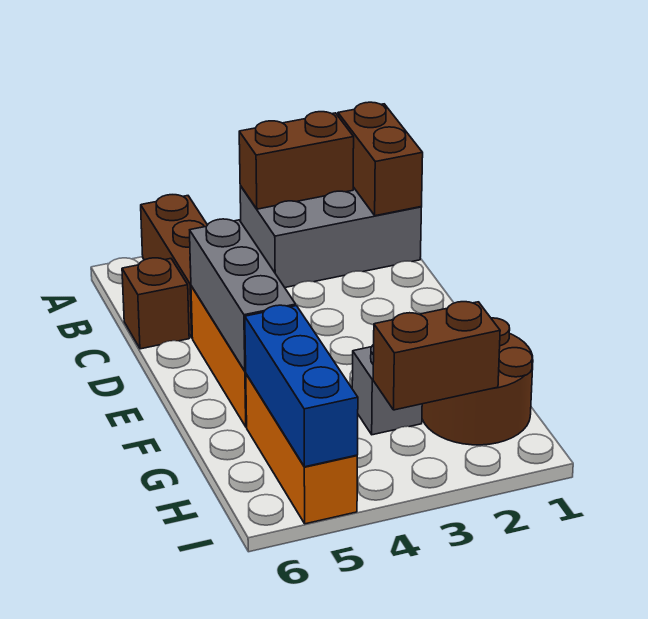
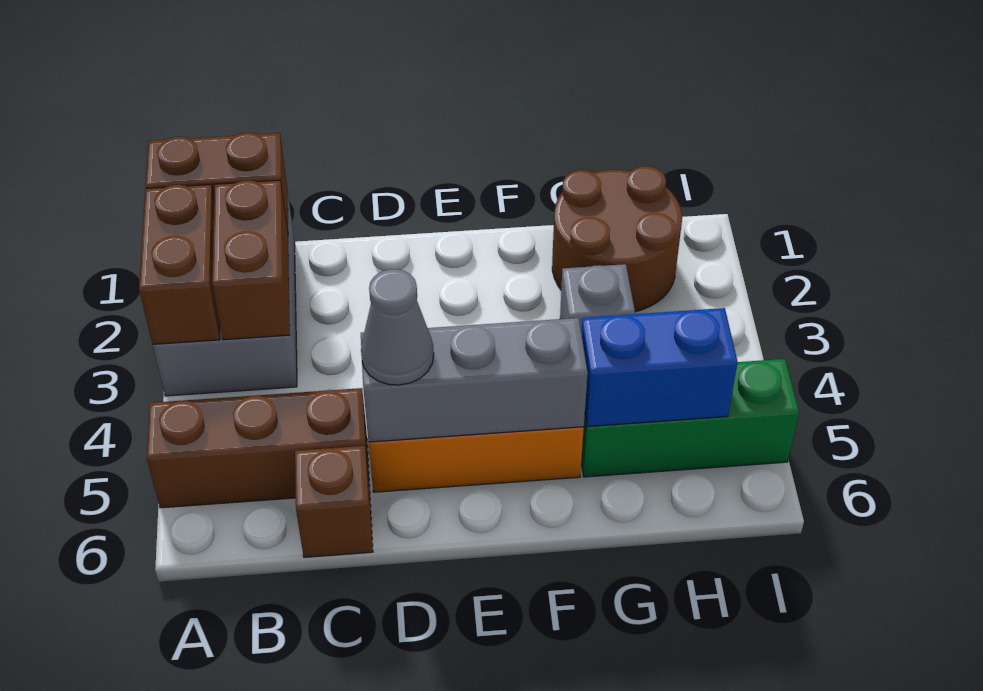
none -> grey cone D5 level 3
orange brick G5:I5 level 1 -> green brick G5:I5 level 1
blue brick G5:I5 level 2 -> blue brick G5:H5 level 2
brown brick H2:H3 level 2 -> brown brick B2:B3 level 2

